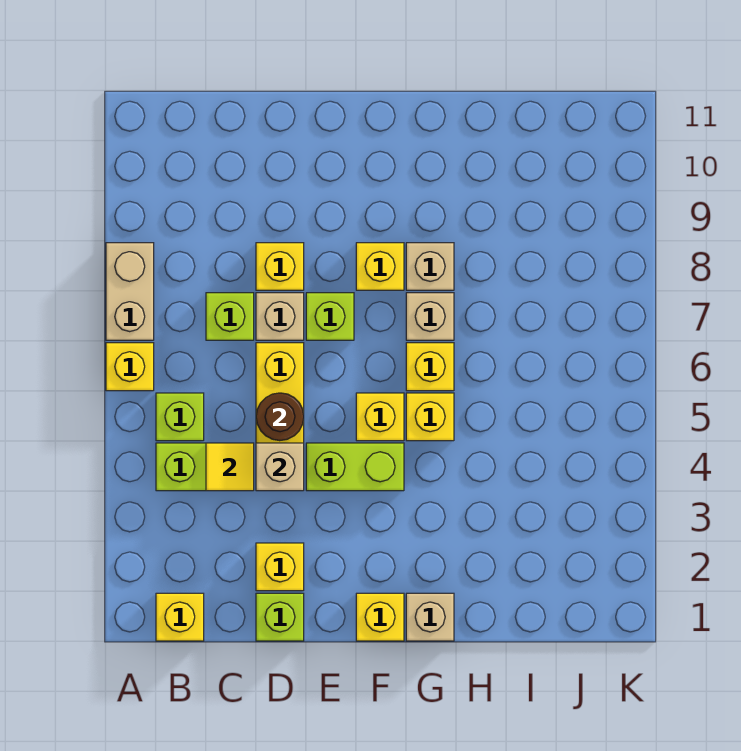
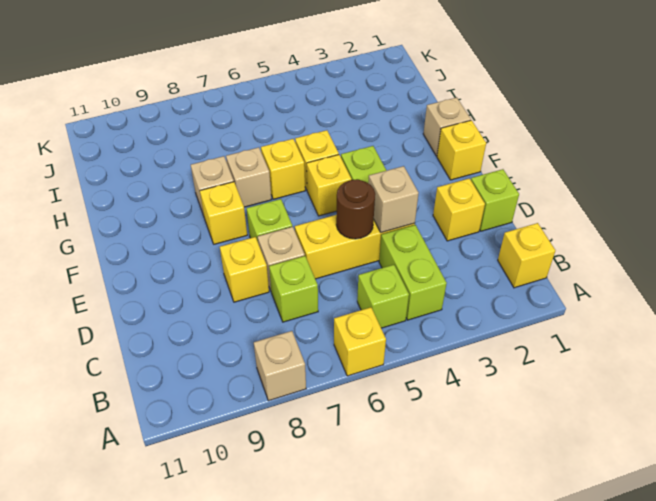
tan brick A7:A8 level 1 -> tan brick A8 level 1
yellow tile C4 level 2 -> none

